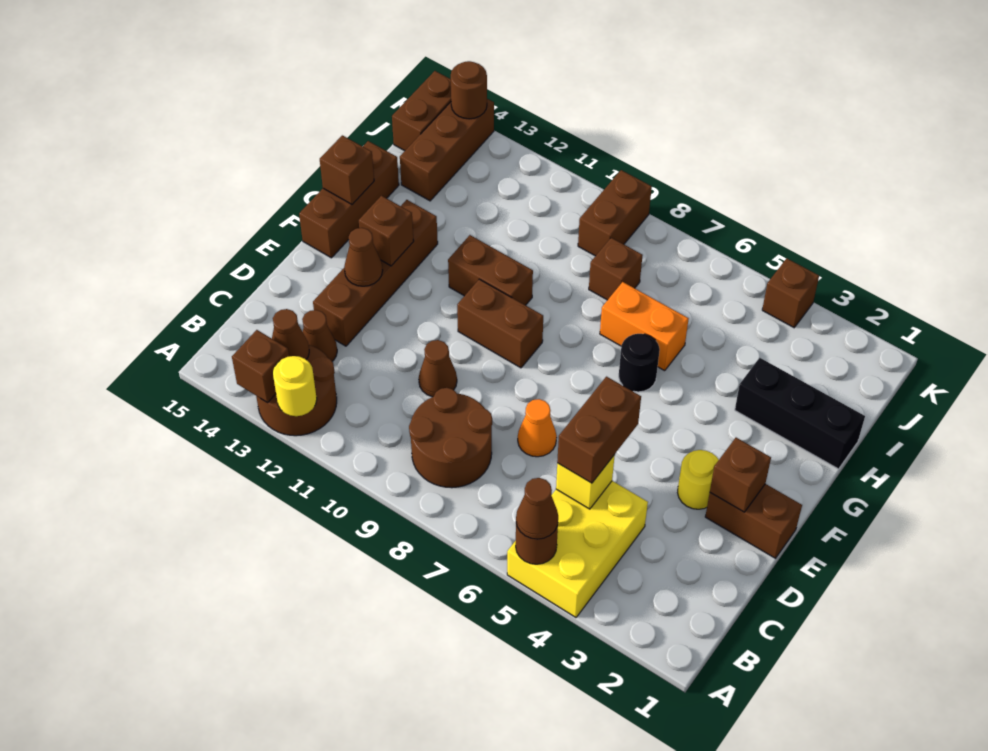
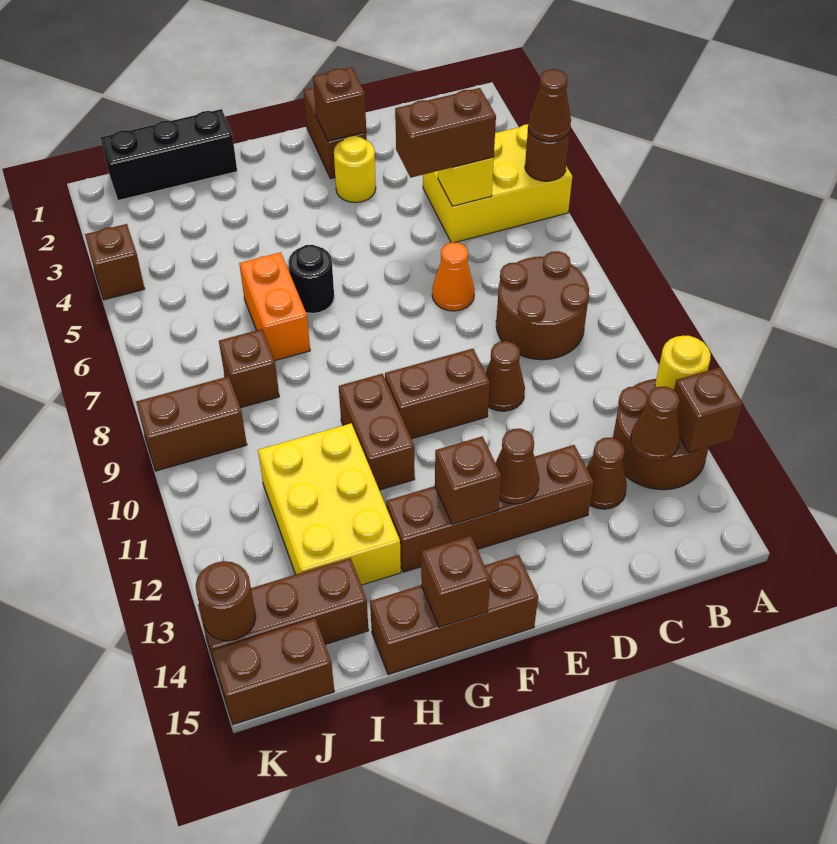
brown brick F9:F10 level 1 -> brown brick E10:F10 level 1
black brick H1:H3 level 1 -> black brick H1:J1 level 1
none -> yellow brick H11:I13 level 1

